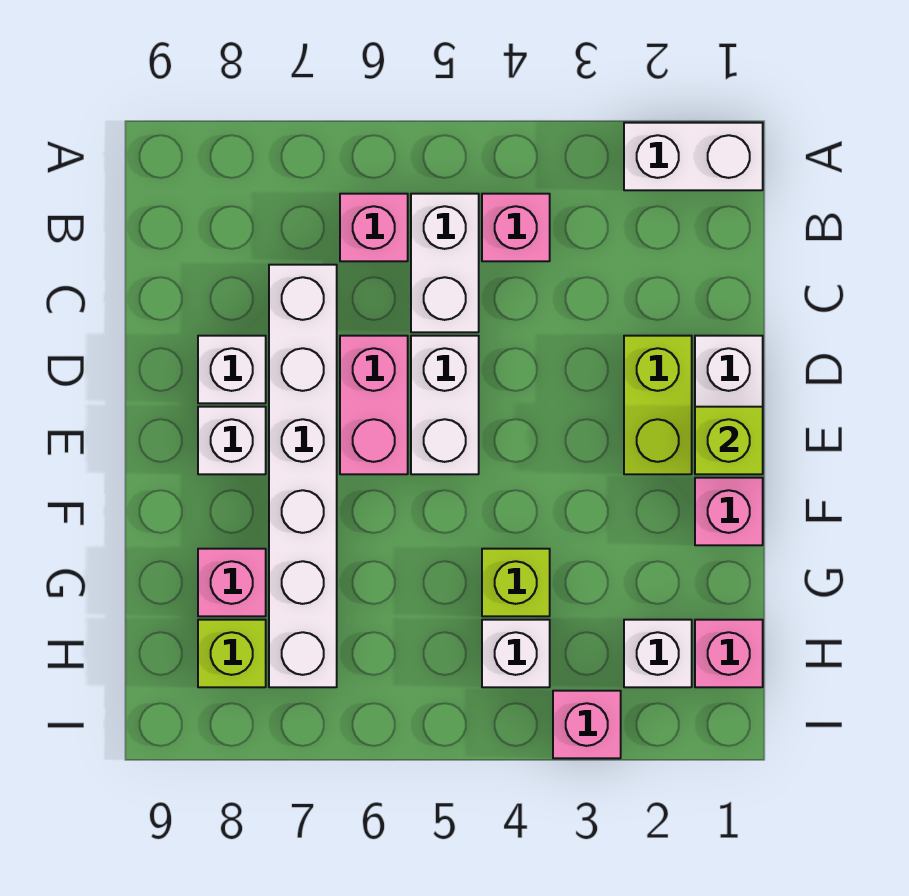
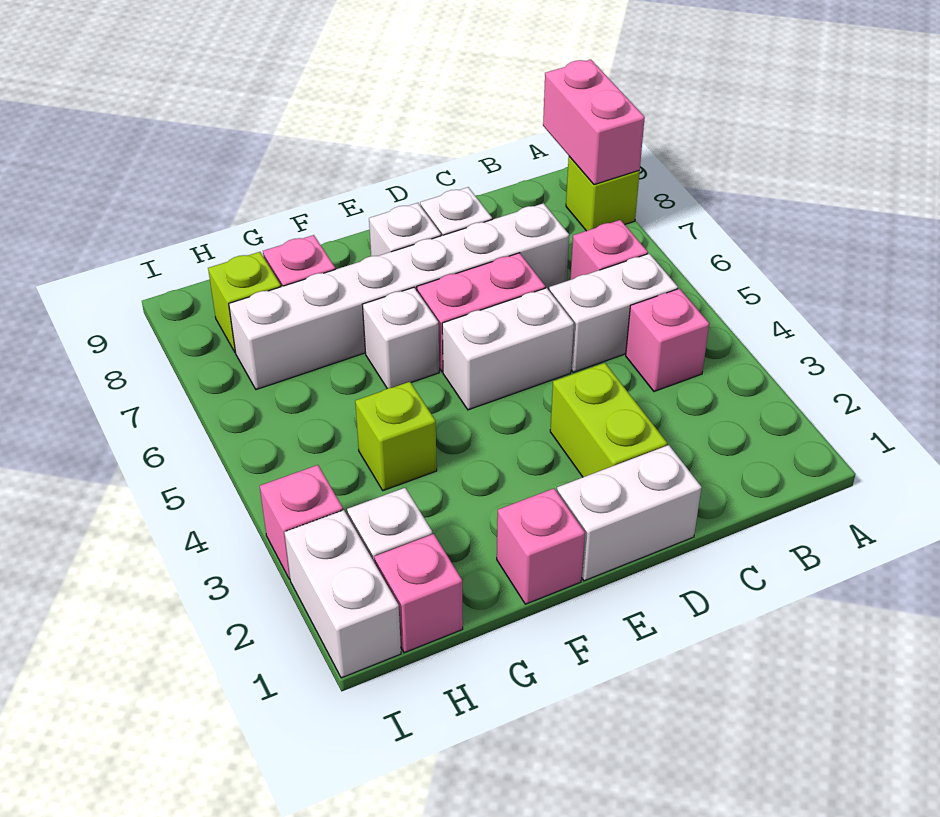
white brick A1:A2 level 1 -> white brick I1:I2 level 1
none -> pink brick A8:A9 level 2
lime brick D2:E2 level 1 -> lime brick D2:D3 level 1
lime brick E1 level 2 -> lime brick A8 level 1
white brick H4 level 1 -> white brick F6 level 1

